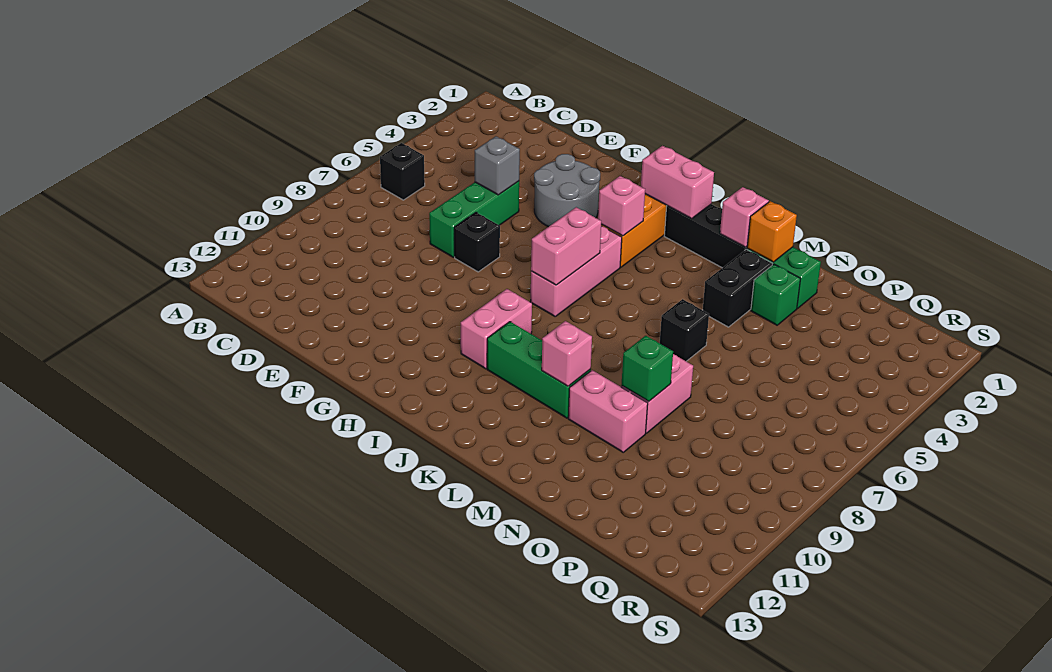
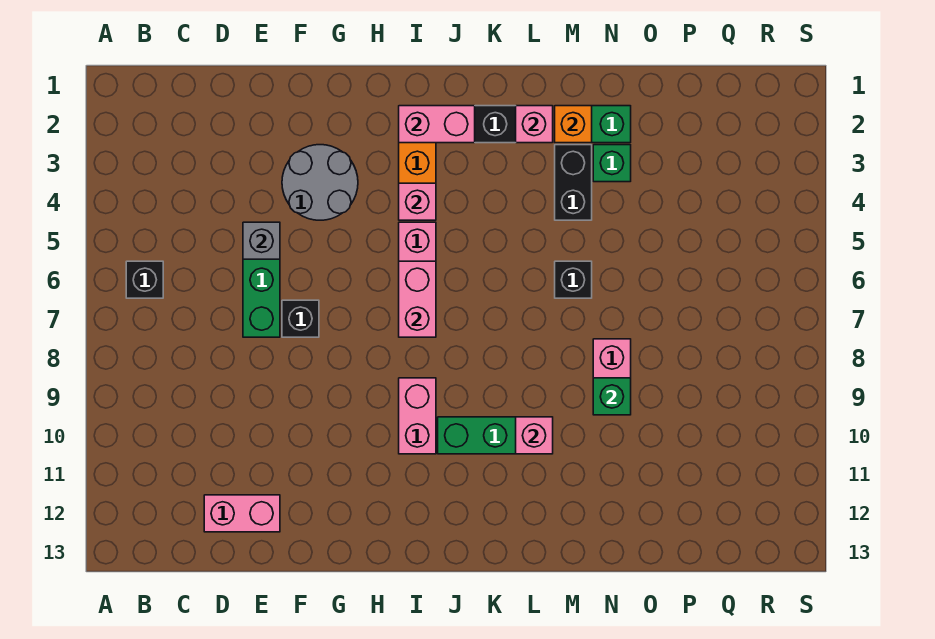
pink brick M10:N10 level 1 -> pink brick D12:E12 level 1

